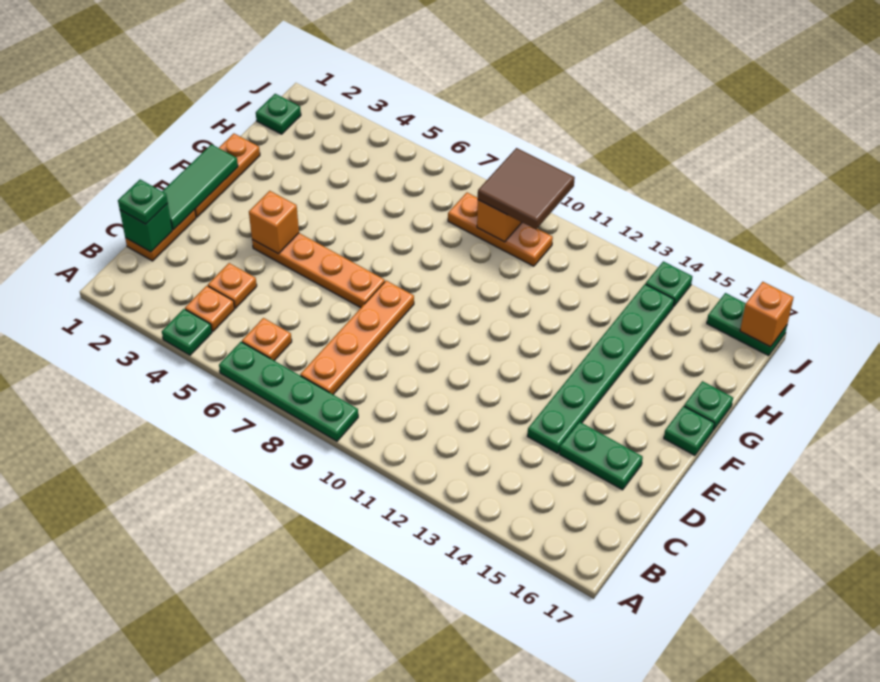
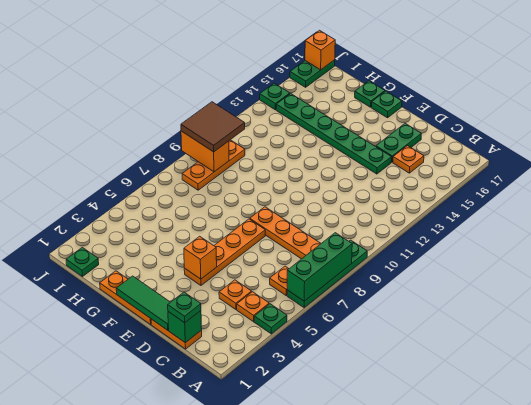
none -> green brick A6:A8 level 2
none -> orange plate C15 level 1

